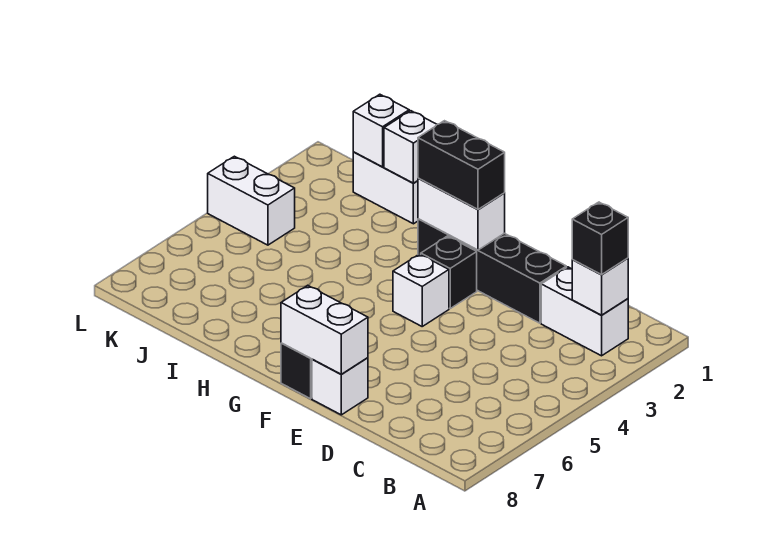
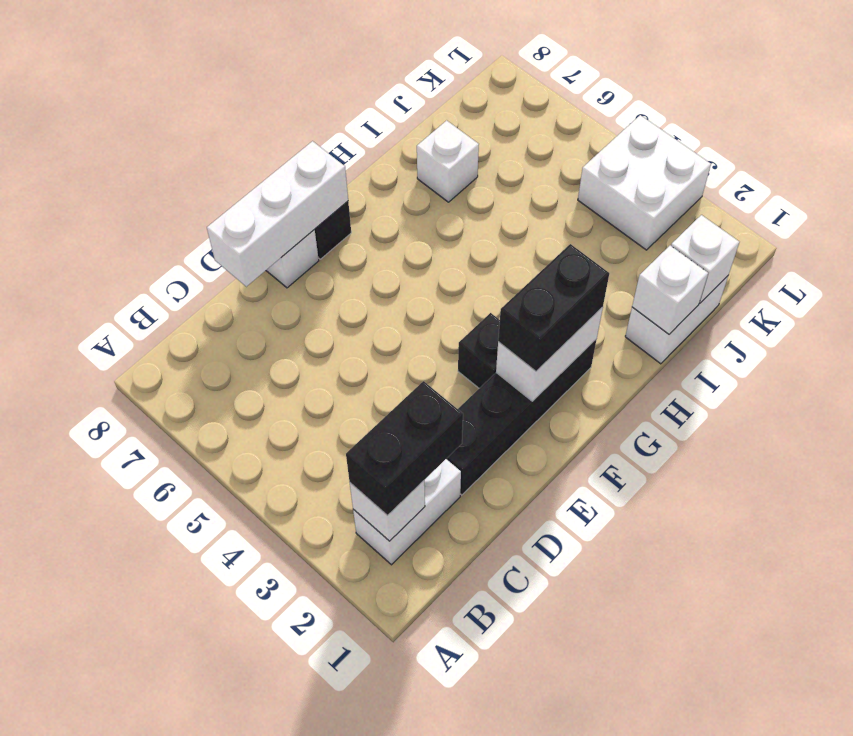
black brick B2 level 3 -> black brick B2:C2 level 3
white brick E8:F8 level 2 -> white brick D8:F8 level 2
white brick F4 level 1 -> white brick I7 level 1
white brick K4:L4 level 1 -> white brick K3:L4 level 1

